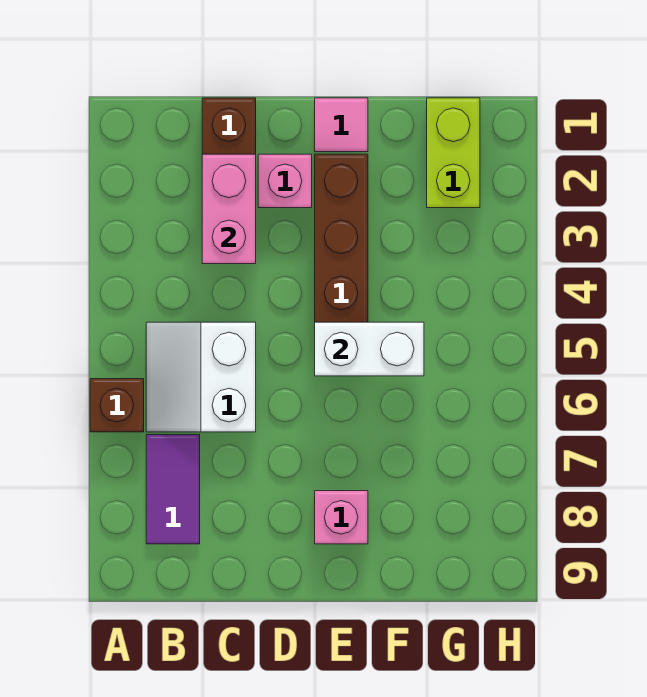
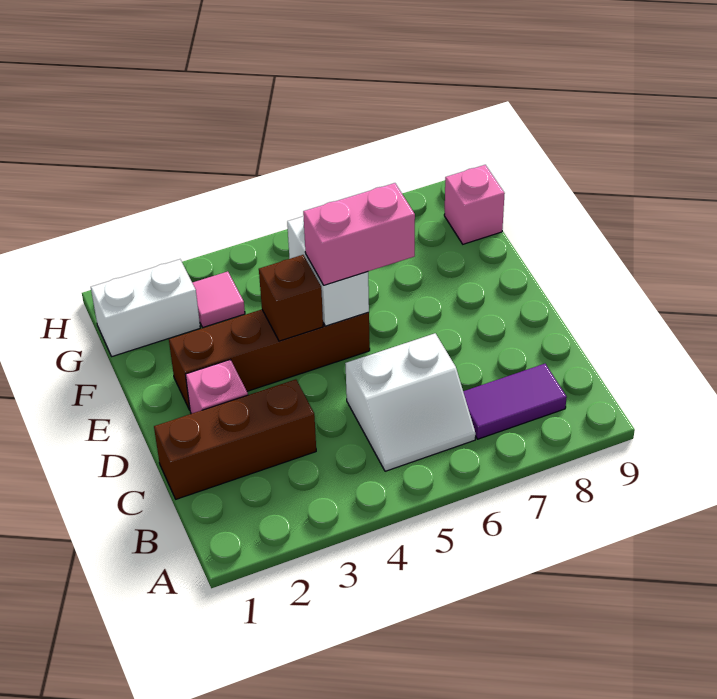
brown brick A6 level 1 -> brown brick E4 level 2
pink brick C2:C3 level 2 -> pink brick E5:E6 level 3
pink tile E1 level 1 -> pink tile G3 level 1
pink brick E8 level 1 -> pink brick G9 level 1
lime brick G1:G2 level 1 -> white brick G1:G2 level 1

